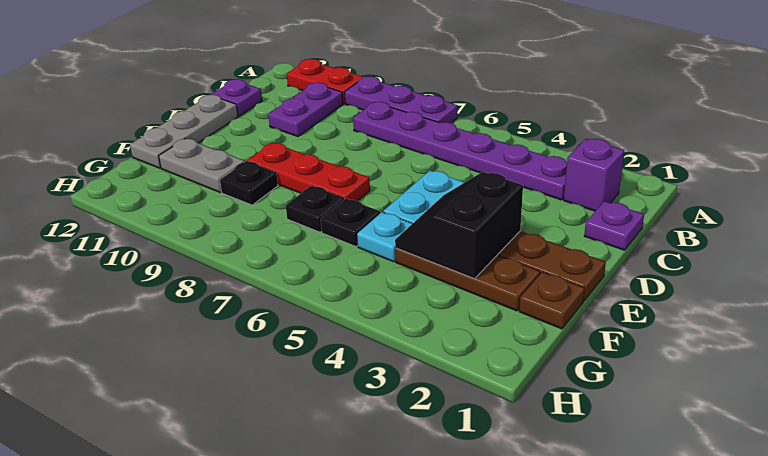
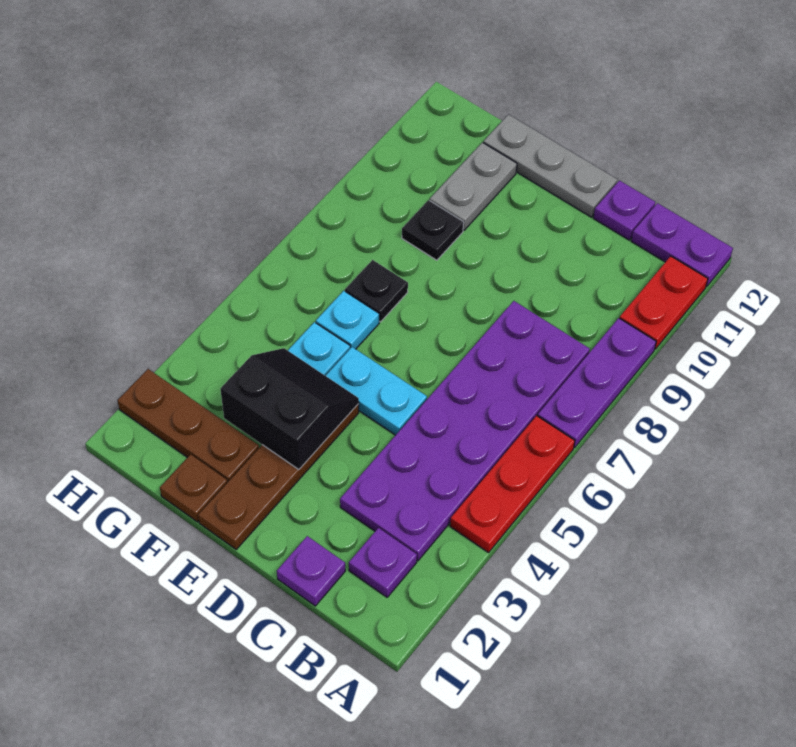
purple brick B2 level 1 -> purple plate B2 level 1
purple plate B3:B8 level 1 -> purple plate B3:C8 level 1
purple plate B10:C10 level 1 -> purple plate A12:B12 level 1
red plate E7:E9 level 1 -> red plate A4:A6 level 1
brown plate F2:F4 level 1 -> brown plate F2:H2 level 1
black plate F6 level 1 -> cyan plate F6 level 1

